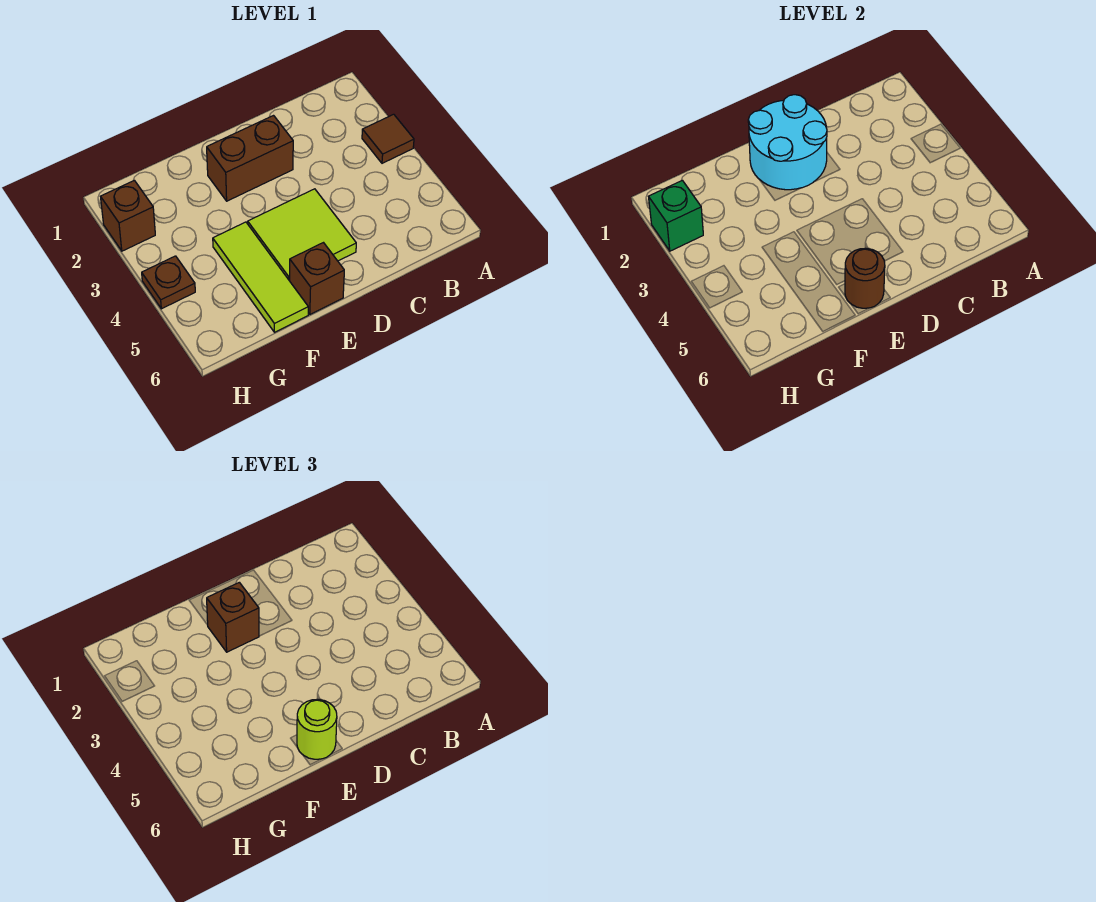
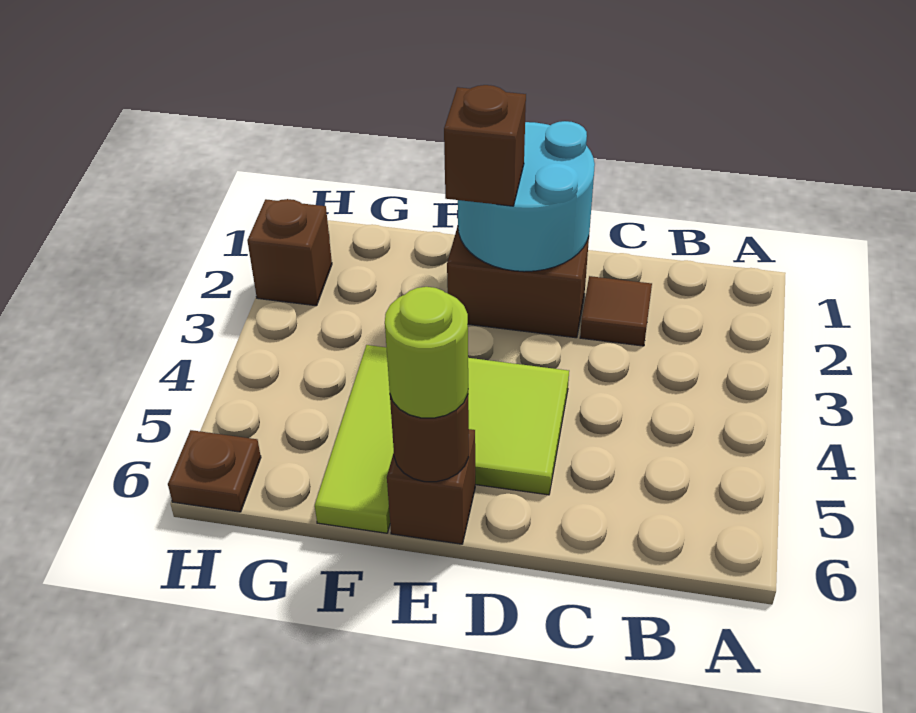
brown tile A3 level 1 -> brown tile C2 level 1
green brick H2 level 2 -> none
brown plate H4 level 1 -> brown plate H6 level 1

